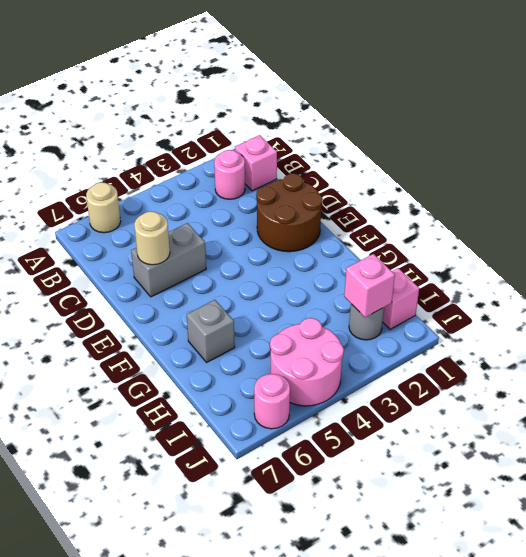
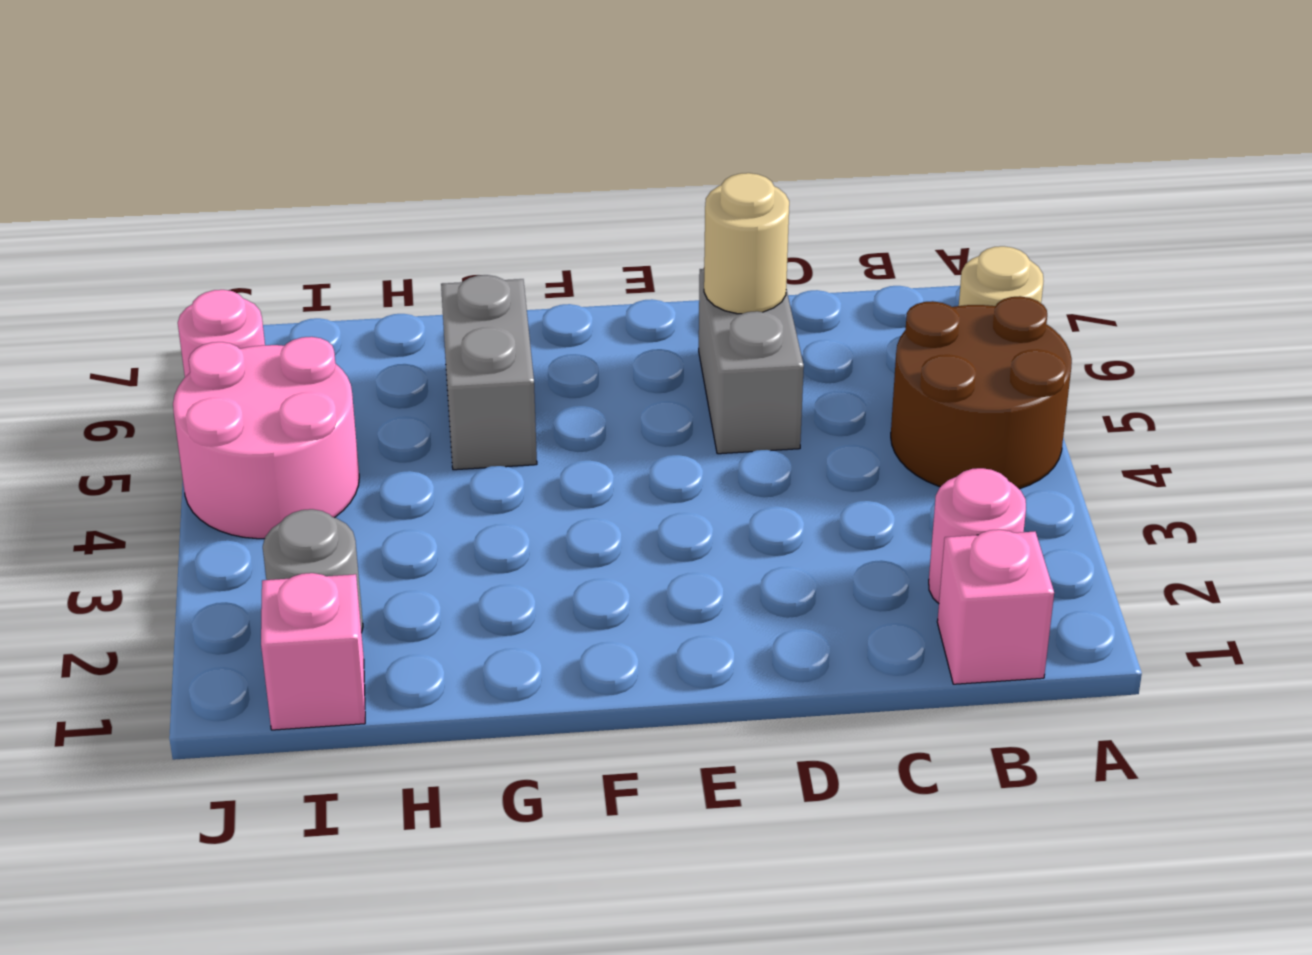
brown round brick D1:E2 level 1 -> brown round brick A4:B5 level 1
grey brick G6 level 1 -> grey brick G5:G6 level 1
pink brick I2 level 2 -> none

